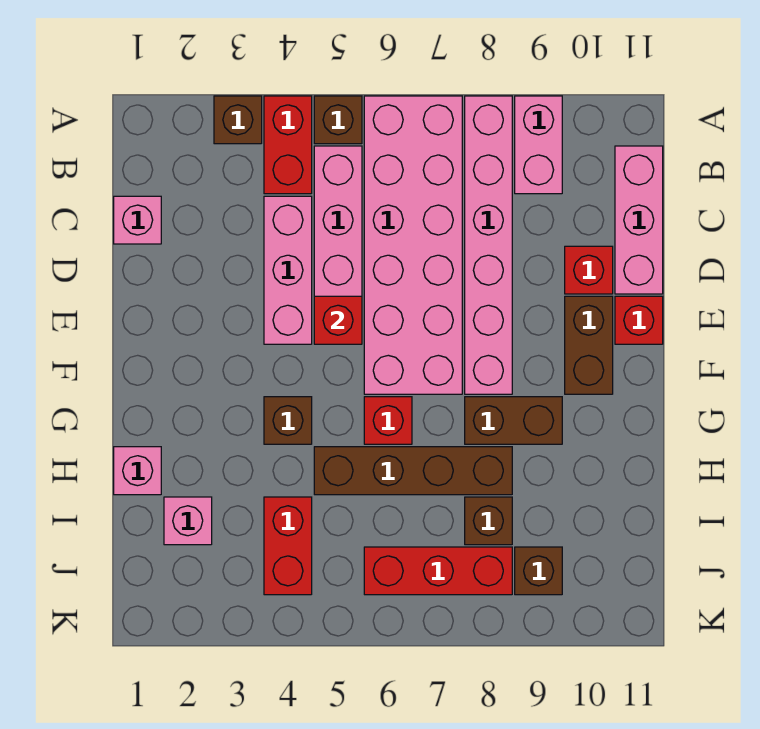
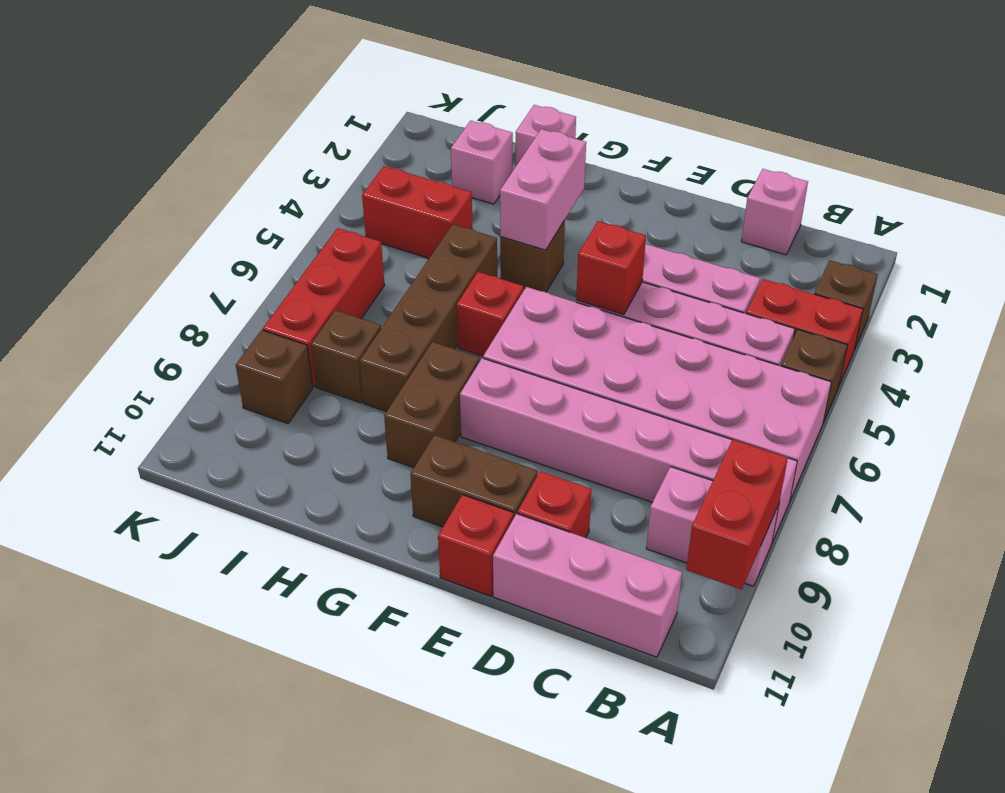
none -> red brick A9:A10 level 2
none -> pink brick G3:G4 level 2

